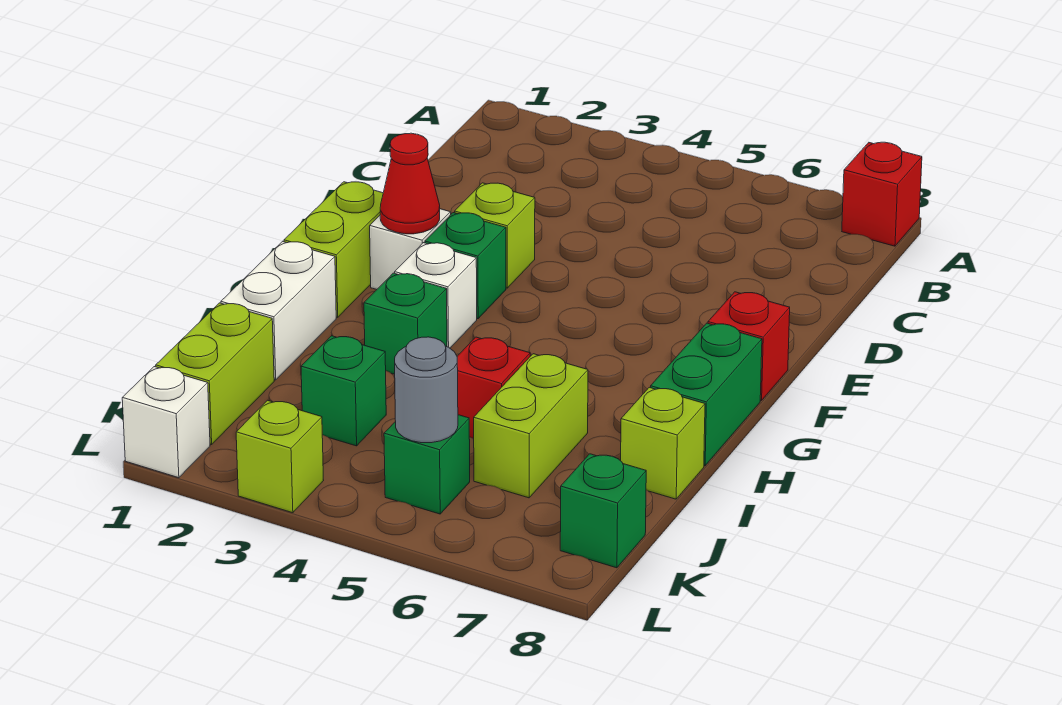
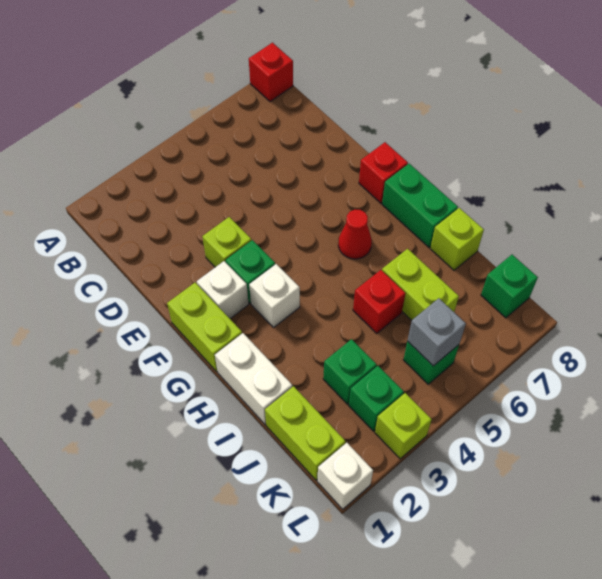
red cone F2 level 2 -> red cone G6 level 1
green brick H3 level 1 -> green brick K3 level 1
grey round brick K5 level 2 -> grey brick K5 level 2

